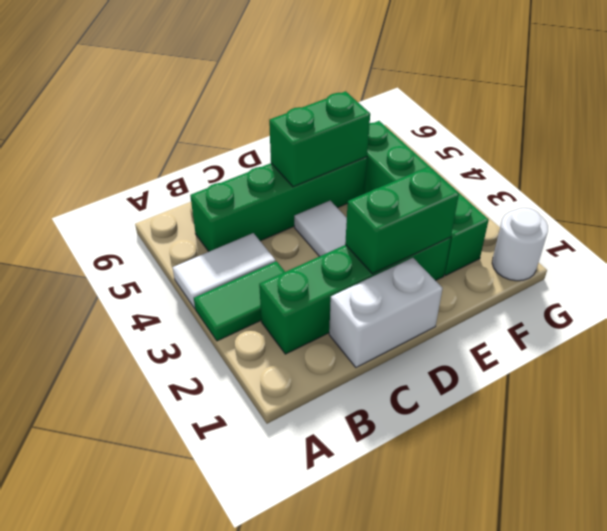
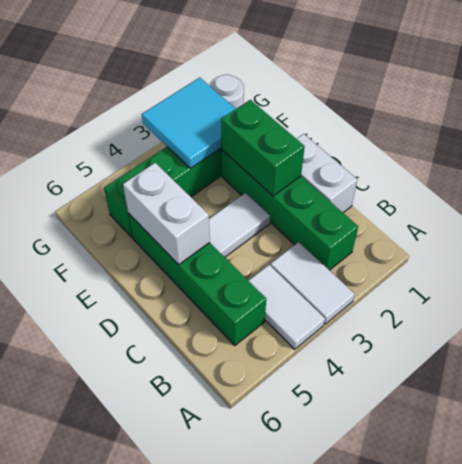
green tile A3:B3 level 1 -> white tile A3:B3 level 1
green brick D5:E5 level 2 -> white brick D5:E5 level 2
none -> cyan tile F2:G3 level 2

